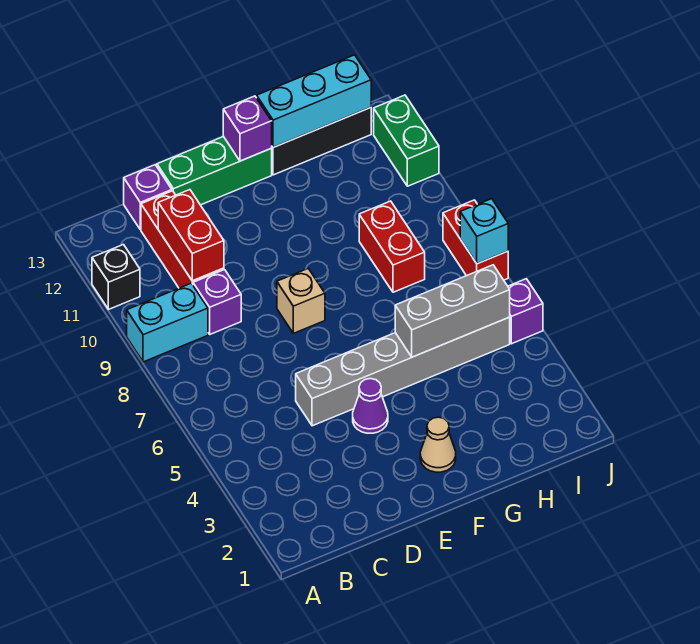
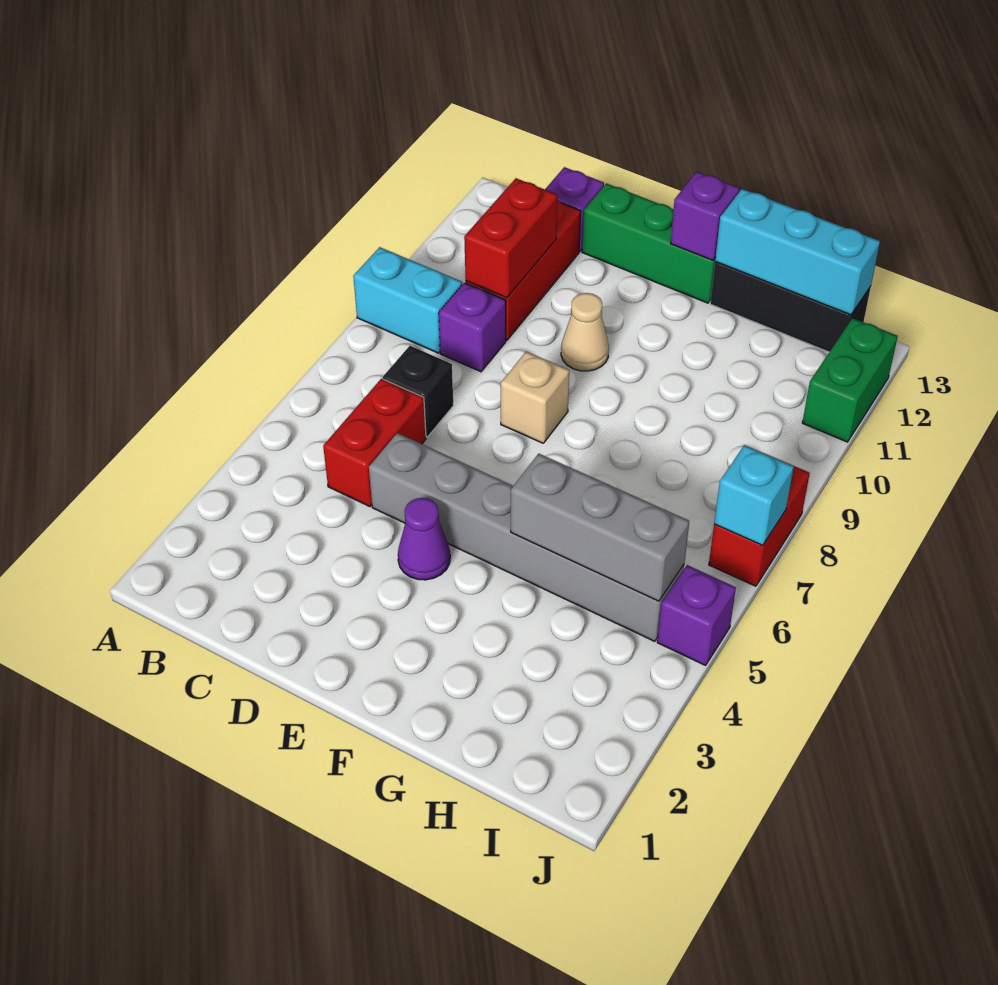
black brick A11 level 1 -> black brick C7 level 1
tan cone F2 level 1 -> tan cone E10 level 1
red brick H8:H9 level 1 -> red brick C5:C6 level 1

